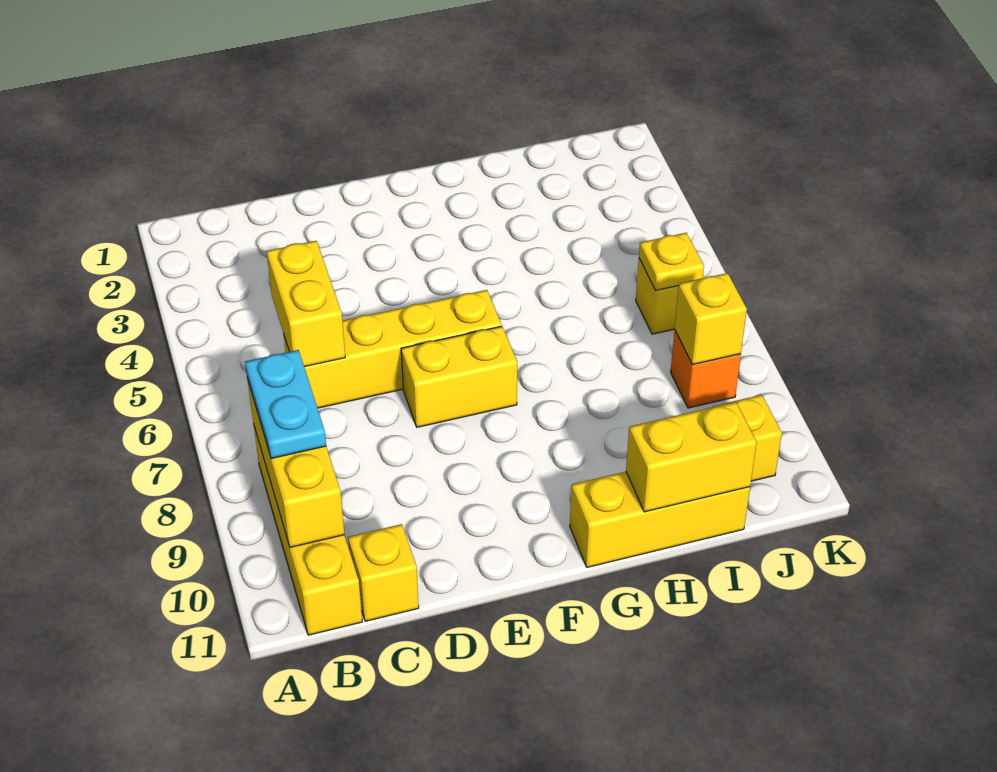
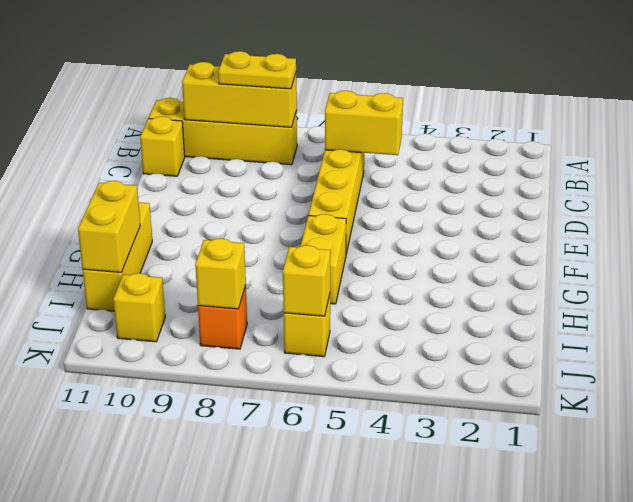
cyan plate B8:B9 level 3 -> yellow plate B8:B9 level 3
yellow brick E7:F7 level 1 -> yellow brick G6:H6 level 1
yellow plate J6 level 2 -> yellow brick J6 level 2

